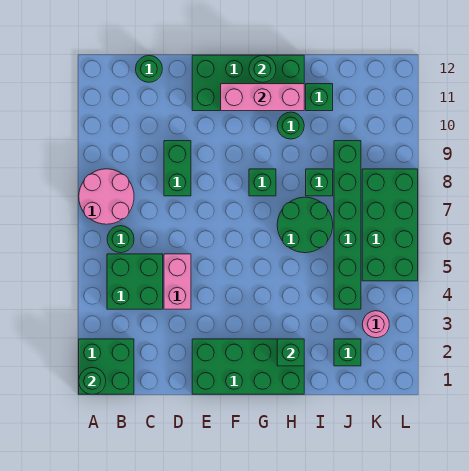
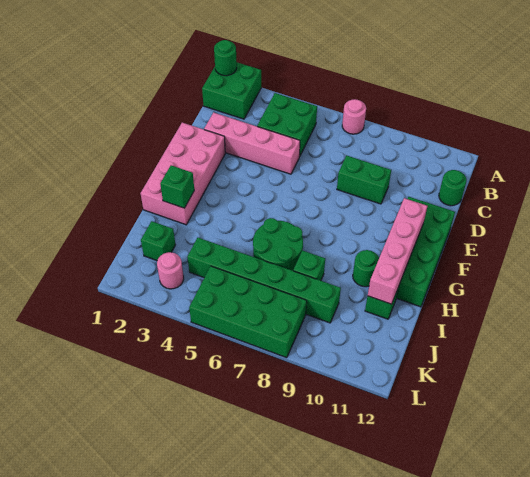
pink round brick A7:B8 level 1 -> pink round brick A7 level 1
green round brick B6 level 1 -> none
pink brick D4:D5 level 1 -> pink brick D2:D5 level 1
green brick E1:H2 level 1 -> pink brick E1:H2 level 1
pink brick F11:H11 level 2 -> pink brick F11:I11 level 2
green brick G8 level 1 -> none
green round brick G12 level 2 -> none

